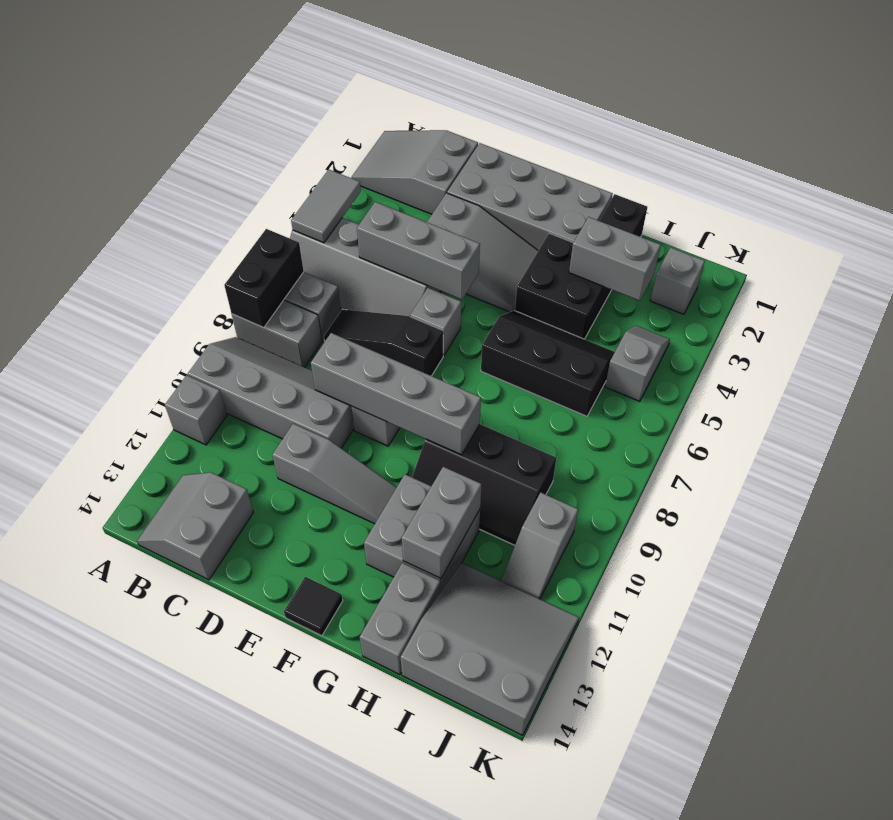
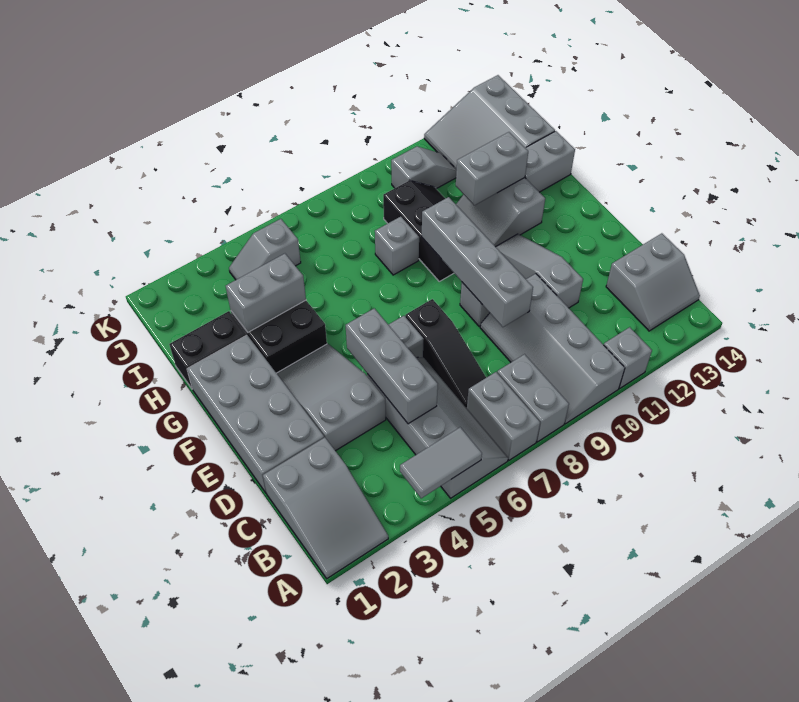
black brick A7:A8 level 2 -> none
black tile F14 level 1 -> none
black slope G5:I6 level 1 top 6 -> none
grey brick G11:H12 level 1 -> grey slope G11:H12 level 1 top 12
grey brick H3:I3 level 2 -> grey brick H3:H4 level 2
grey brick J2 level 1 -> grey brick H8 level 1

